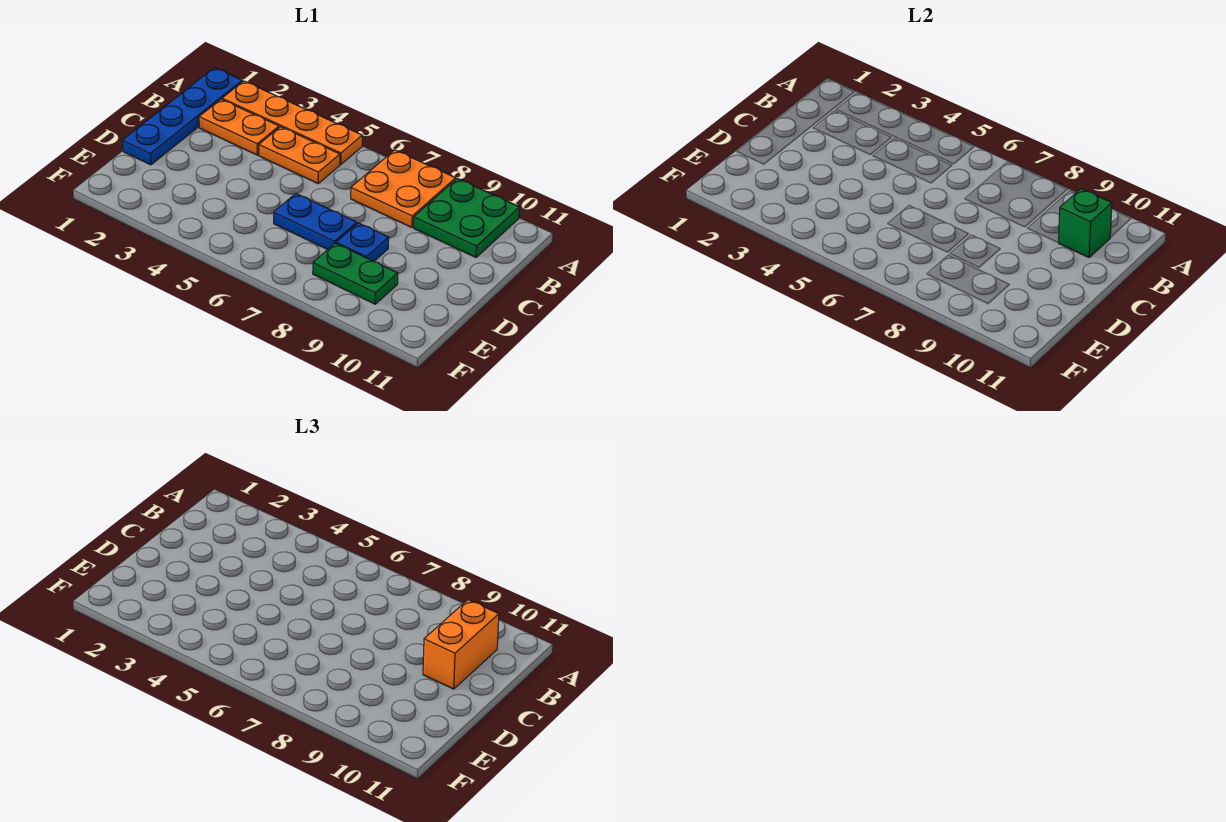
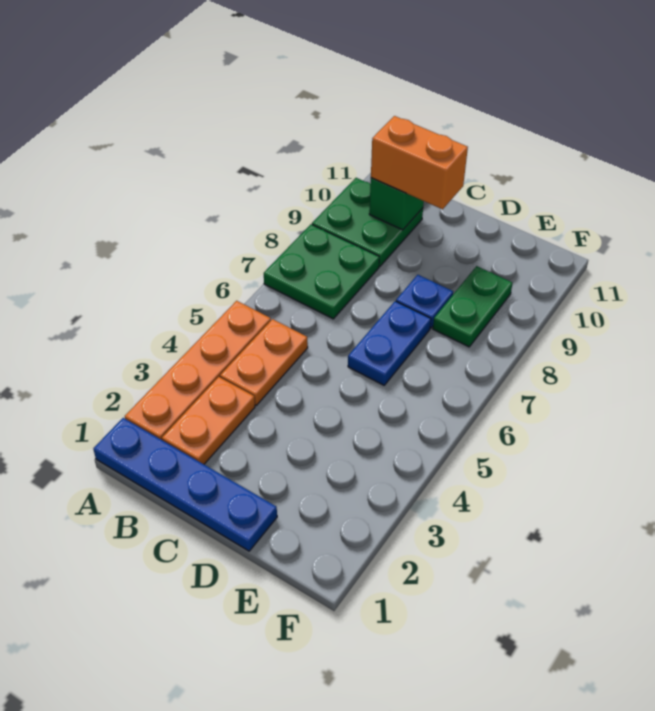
orange plate A7:B8 level 1 -> green plate A7:B8 level 1

